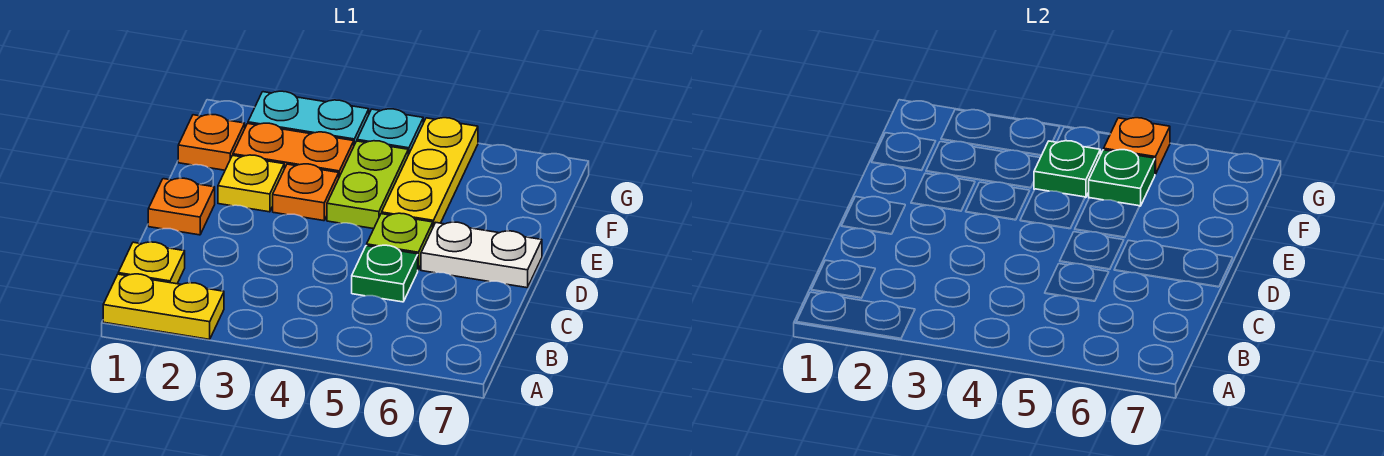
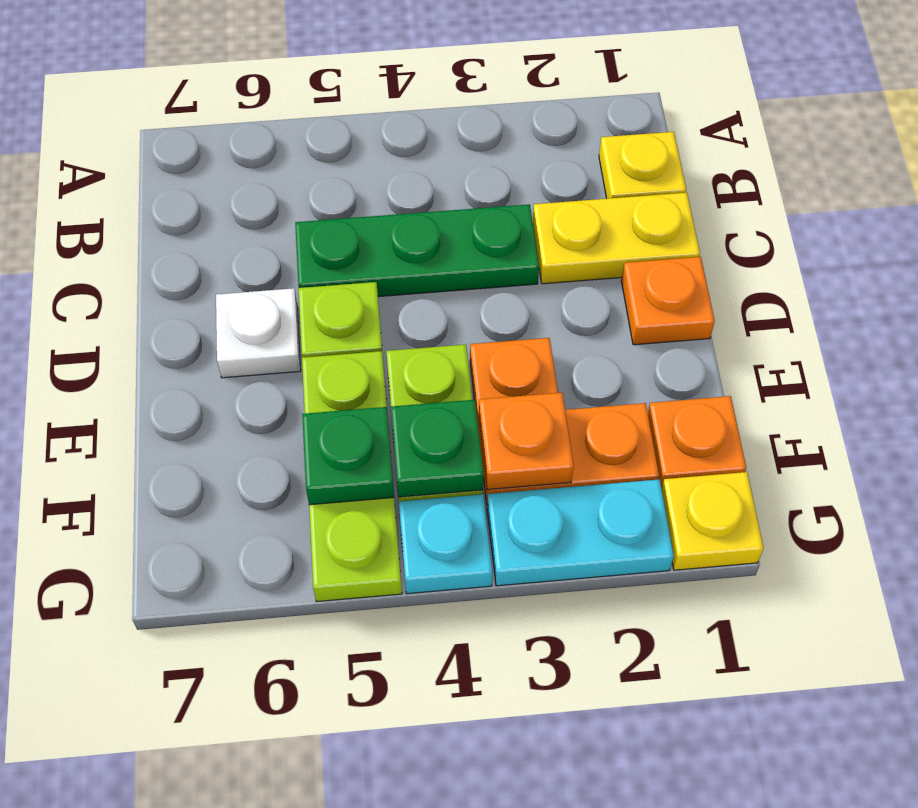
yellow plate A1:A2 level 1 -> yellow plate C1:C2 level 1
green plate C5 level 1 -> green plate C3:C5 level 1
white plate D6:D7 level 1 -> white plate D6 level 1
yellow plate E2 level 1 -> yellow plate G1 level 1
yellow plate E5:G5 level 1 -> lime plate E5:G5 level 1
orange plate G5 level 2 -> orange plate F3 level 2

